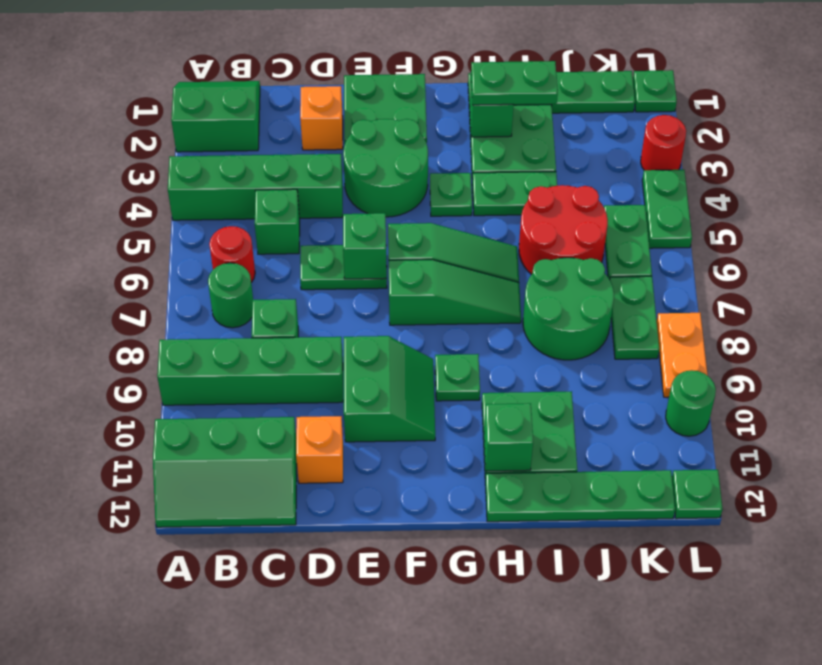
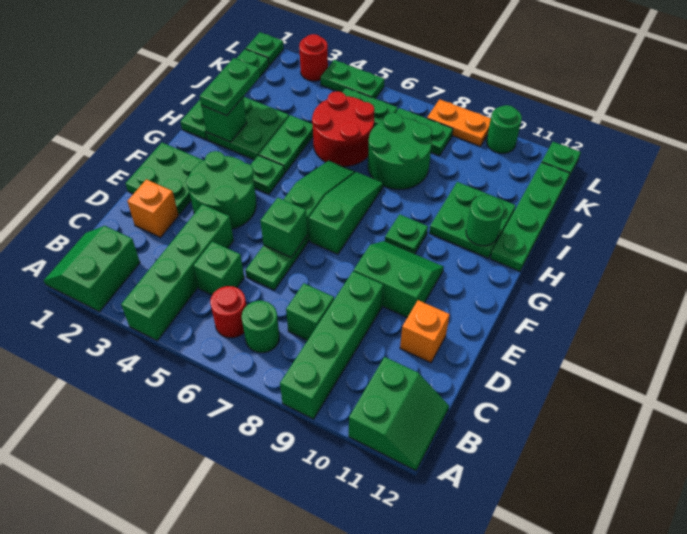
green slope A11:C12 level 1 top 11 -> green slope A11:B12 level 1 top 11
green brick H11 level 2 -> green round brick H11 level 2

